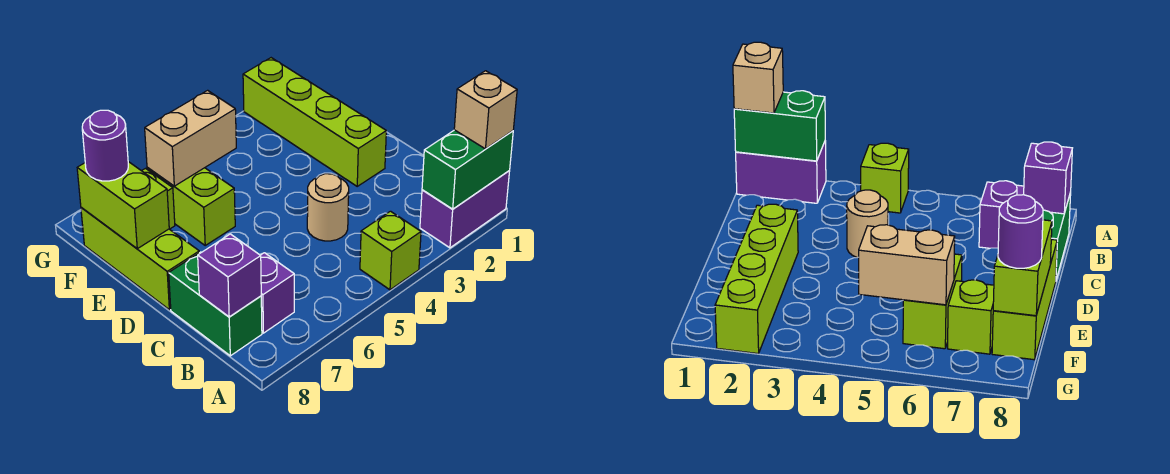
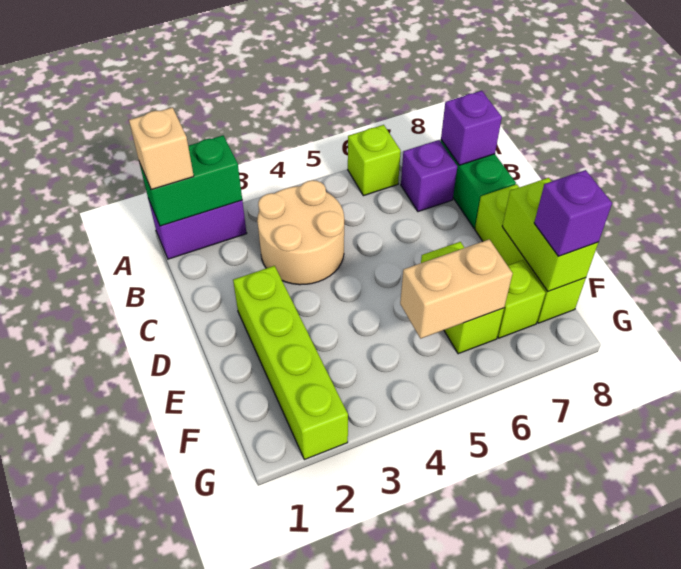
lime brick A4 level 1 -> lime brick A6 level 1
tan round brick C4 level 1 -> tan round brick B3:C4 level 1
purple round brick F8 level 3 -> purple brick F8 level 3

